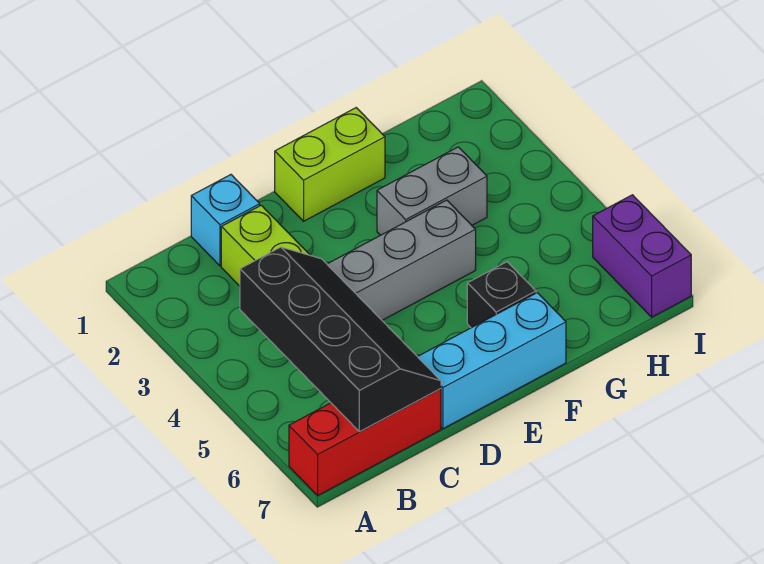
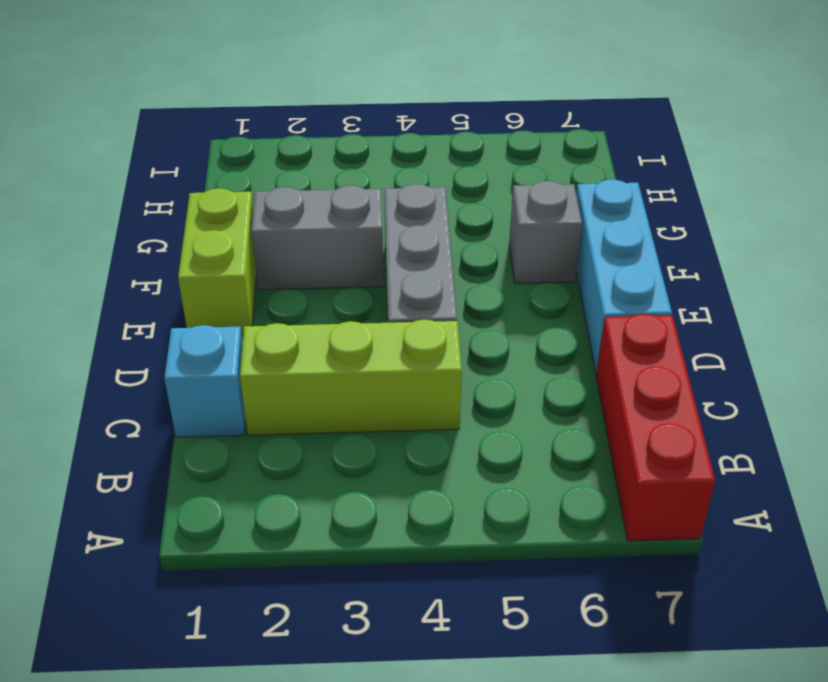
black slope B4:C7 level 2 top B -> none
grey brick F3:G3 level 1 -> grey brick F2:F3 level 1
black brick F6 level 1 -> grey brick F6 level 1
purple brick I6:I7 level 1 -> none

